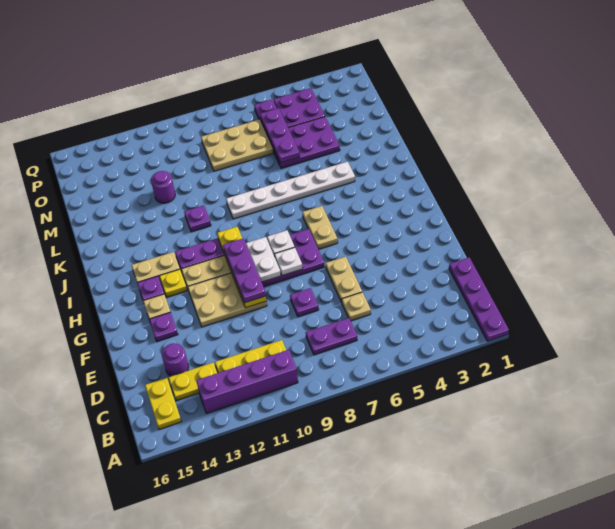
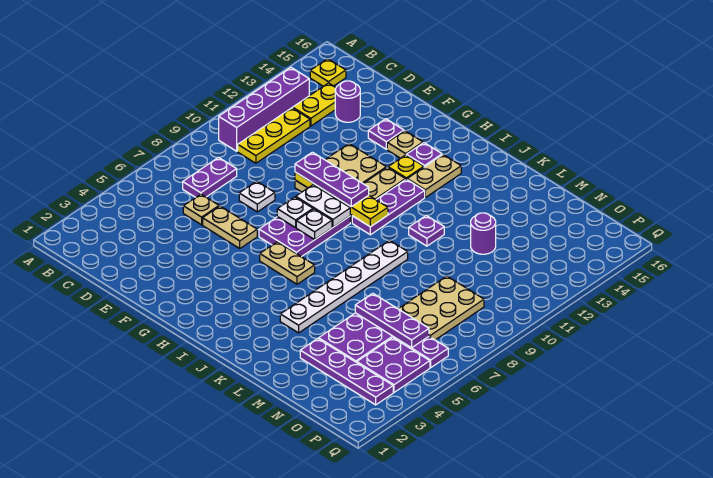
purple plate A1:D1 level 1 -> purple plate M3:P3 level 1
yellow plate B15:C15 level 1 -> yellow plate B15 level 1
purple plate E8 level 1 -> white plate E8 level 1

